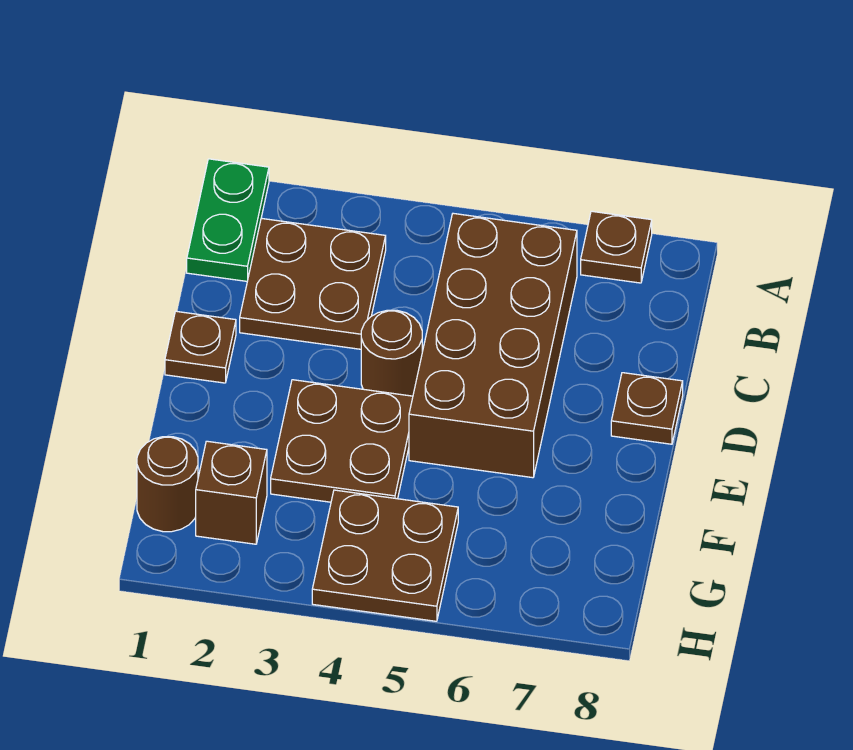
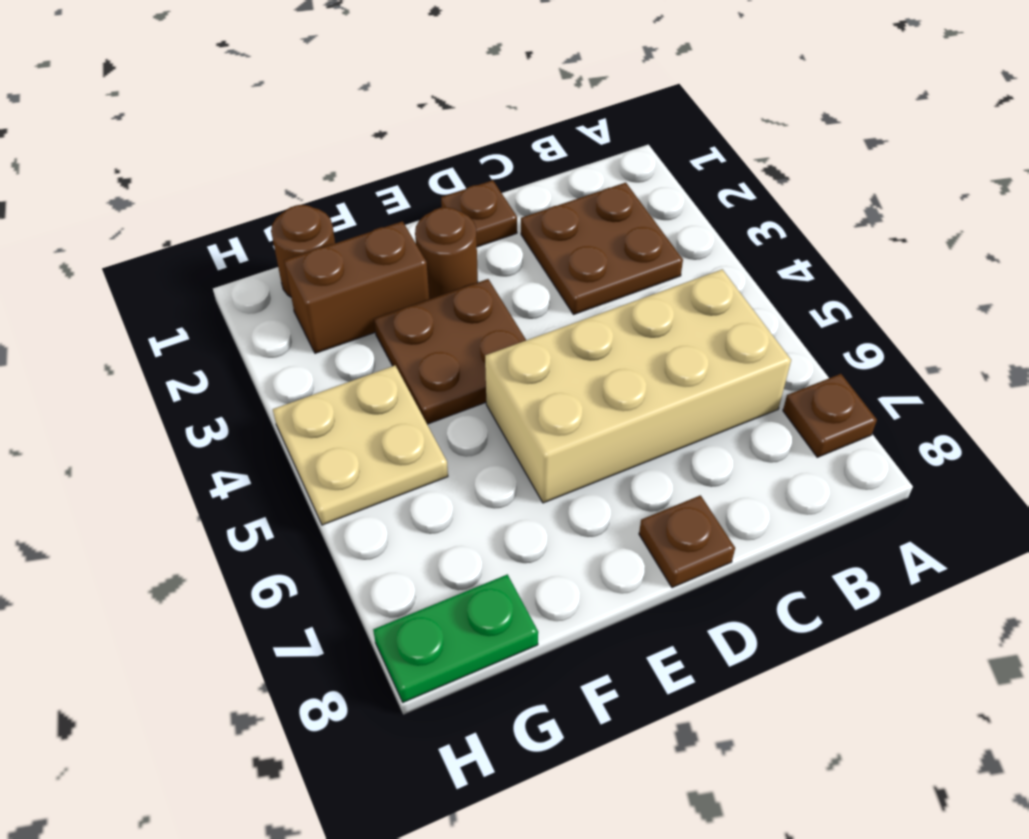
green plate A1:B1 level 1 -> green plate G8:H8 level 1
brown brick B5:E6 level 1 -> tan brick B5:E6 level 1
brown round brick D4 level 1 -> brown round brick E2 level 1
brown brick G2 level 1 -> brown brick F2:G2 level 1
brown plate G4:H5 level 1 -> tan plate G4:H5 level 1

